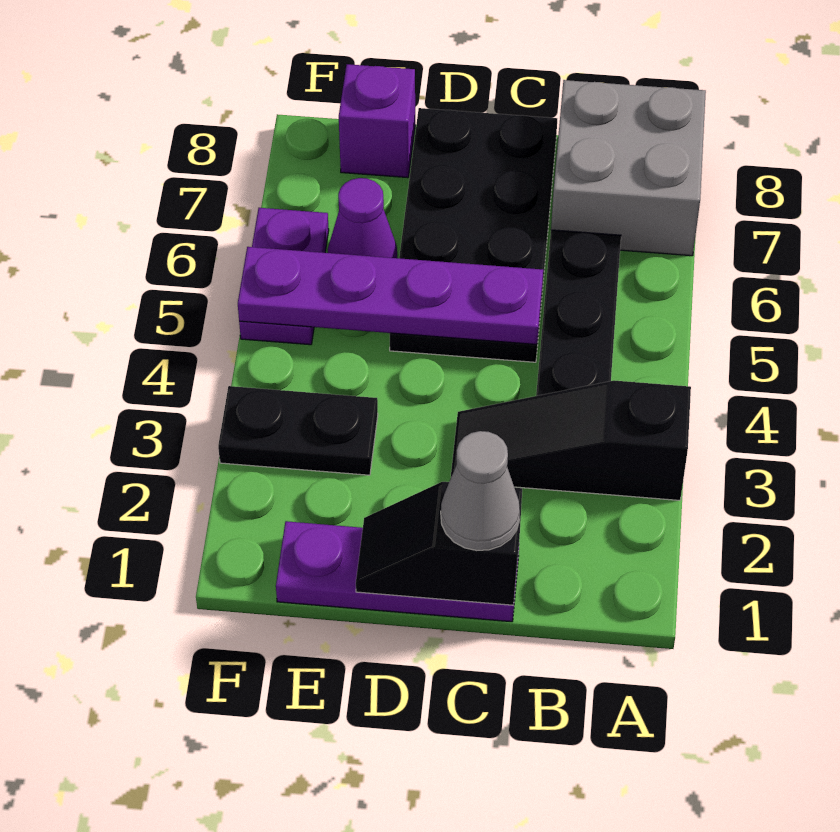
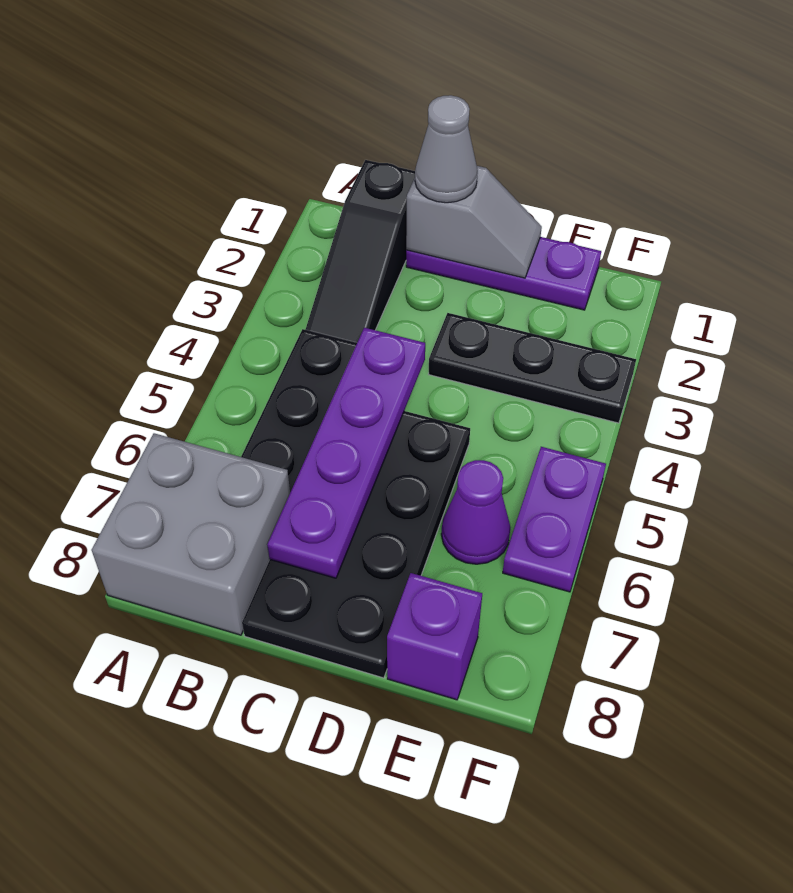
black slope A3:C3 level 1 top A -> black slope B1:B3 level 1 top 1
black slope C1:D1 level 2 top C -> grey slope C1:D1 level 2 top C
purple plate C5:F5 level 2 -> purple plate C4:C7 level 2
black plate E3:F3 level 1 -> black plate D3:F3 level 1

